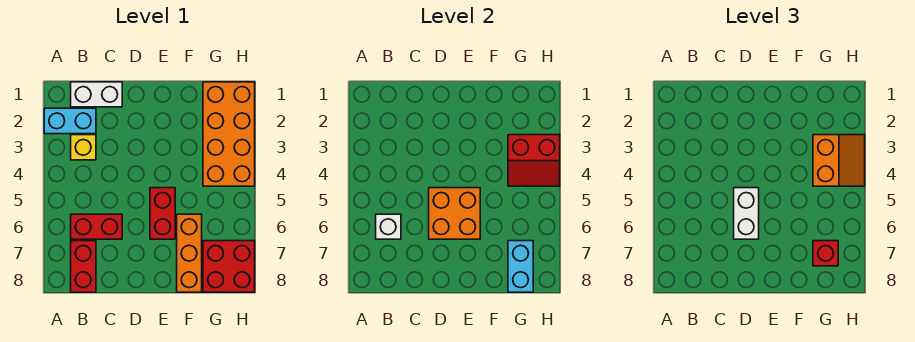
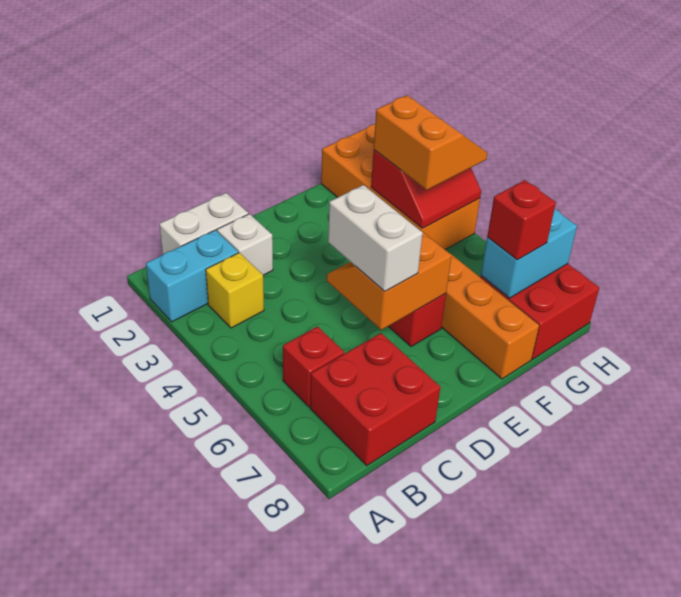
red brick B6:C6 level 1 -> red brick B6 level 1
white brick B6 level 2 -> white brick C2 level 1
red brick B7:B8 level 1 -> red brick B7:C8 level 1
orange brick D5:E6 level 2 -> orange slope D5:E6 level 2 top 6
cyan brick G7:G8 level 2 -> cyan brick G7:H7 level 2

